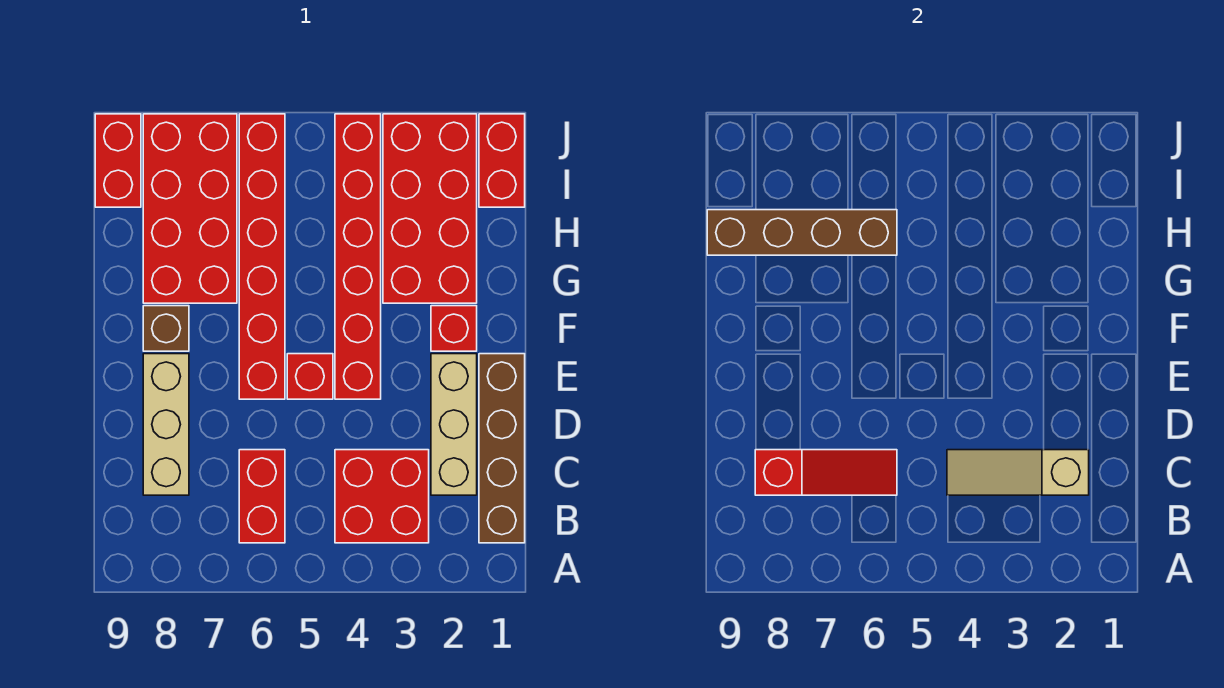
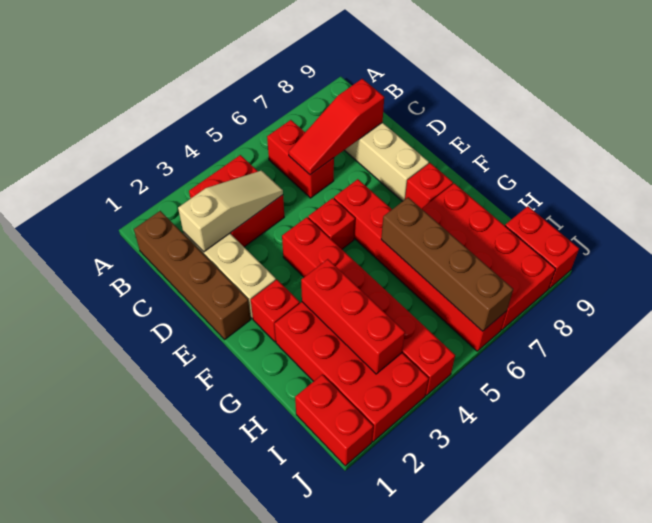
brown brick F8 level 1 -> red brick F8 level 1
none -> red brick G3:I3 level 2
brown brick H6:H9 level 2 -> brown brick G6:J6 level 2

